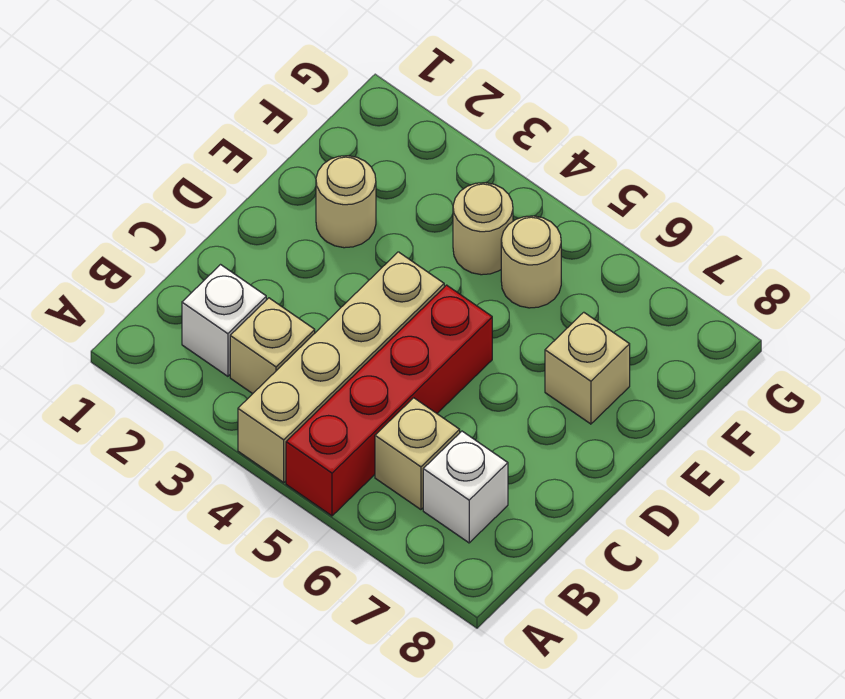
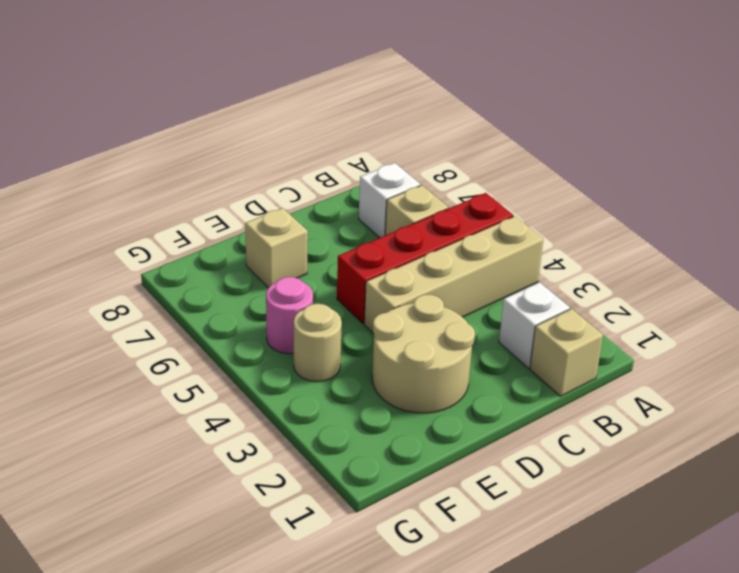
tan brick B3 level 1 -> tan brick B1 level 1
tan round brick E2 level 1 -> tan round brick D2:E3 level 1
tan round brick F5 level 1 -> pink round brick F5 level 1

